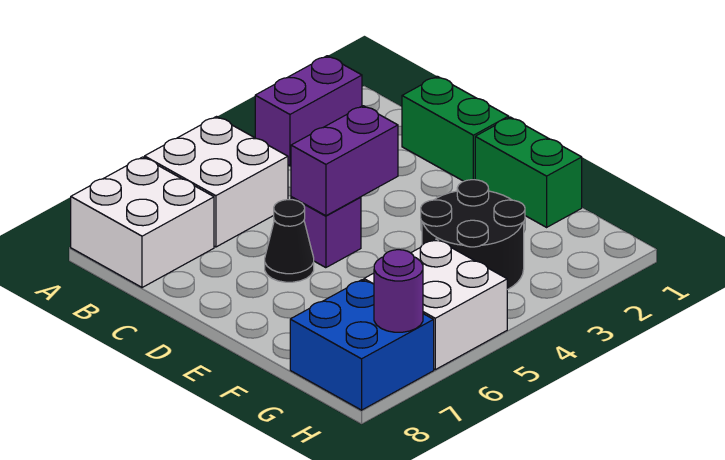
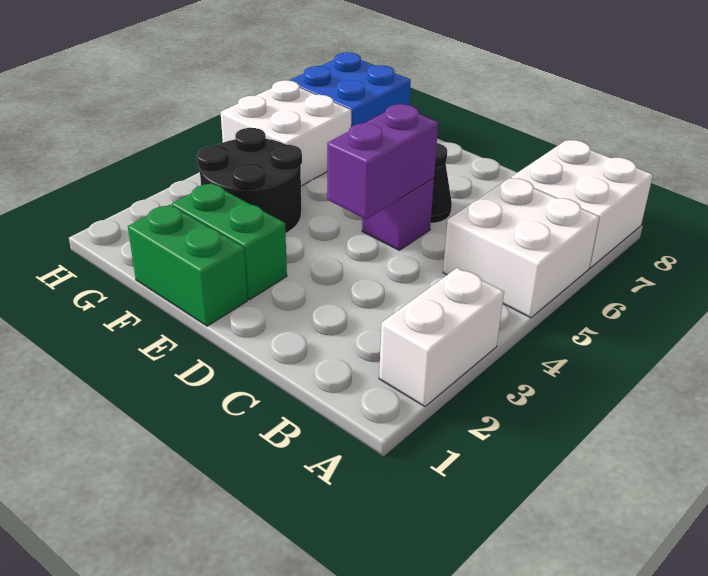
purple brick A2:A3 level 1 -> white brick A2:A3 level 1
green brick C1:D1 level 1 -> green brick E2:F2 level 1
purple round brick H7 level 2 -> none

